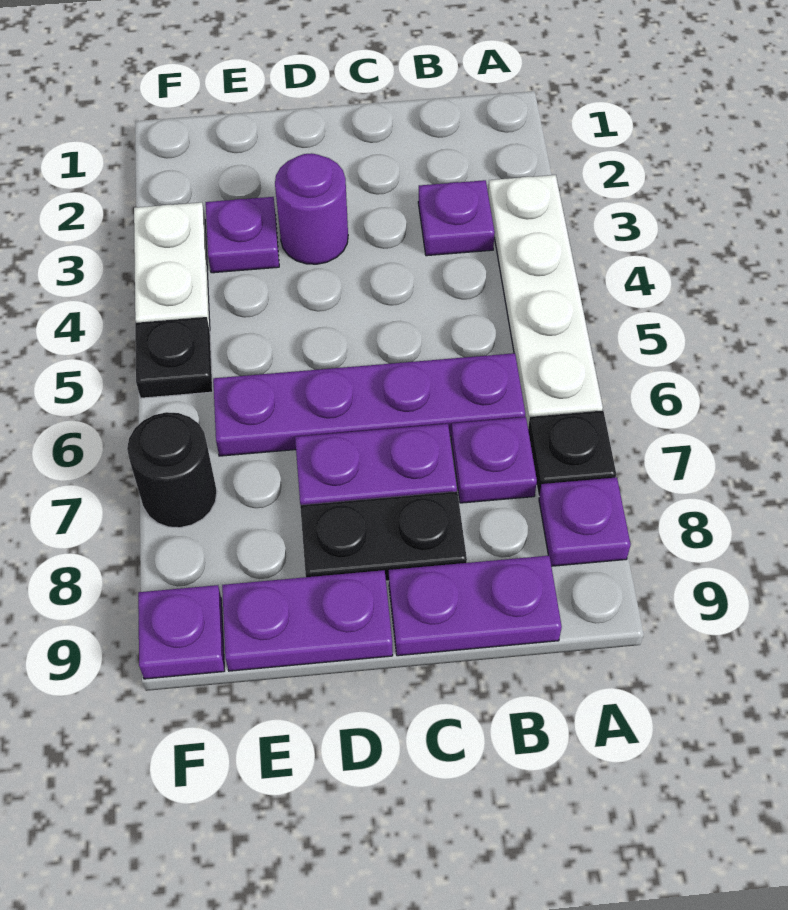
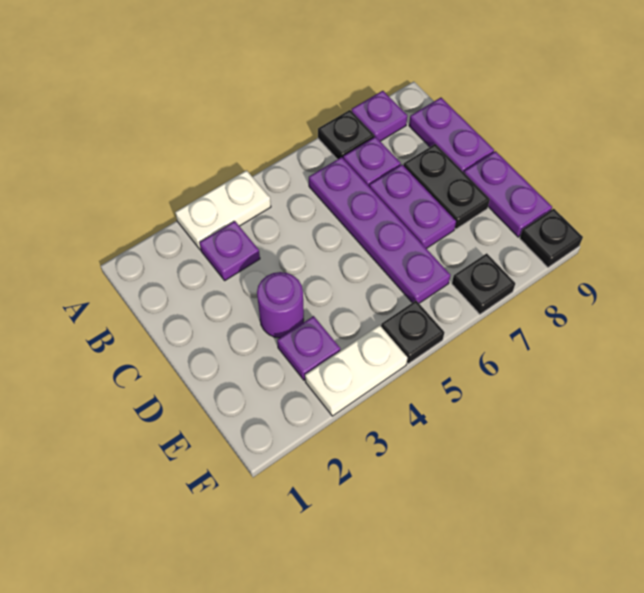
white plate A3:A6 level 1 -> white plate A3:A4 level 1
black round brick F7 level 1 -> black plate F7 level 1
purple plate F9 level 1 -> black plate F9 level 1

